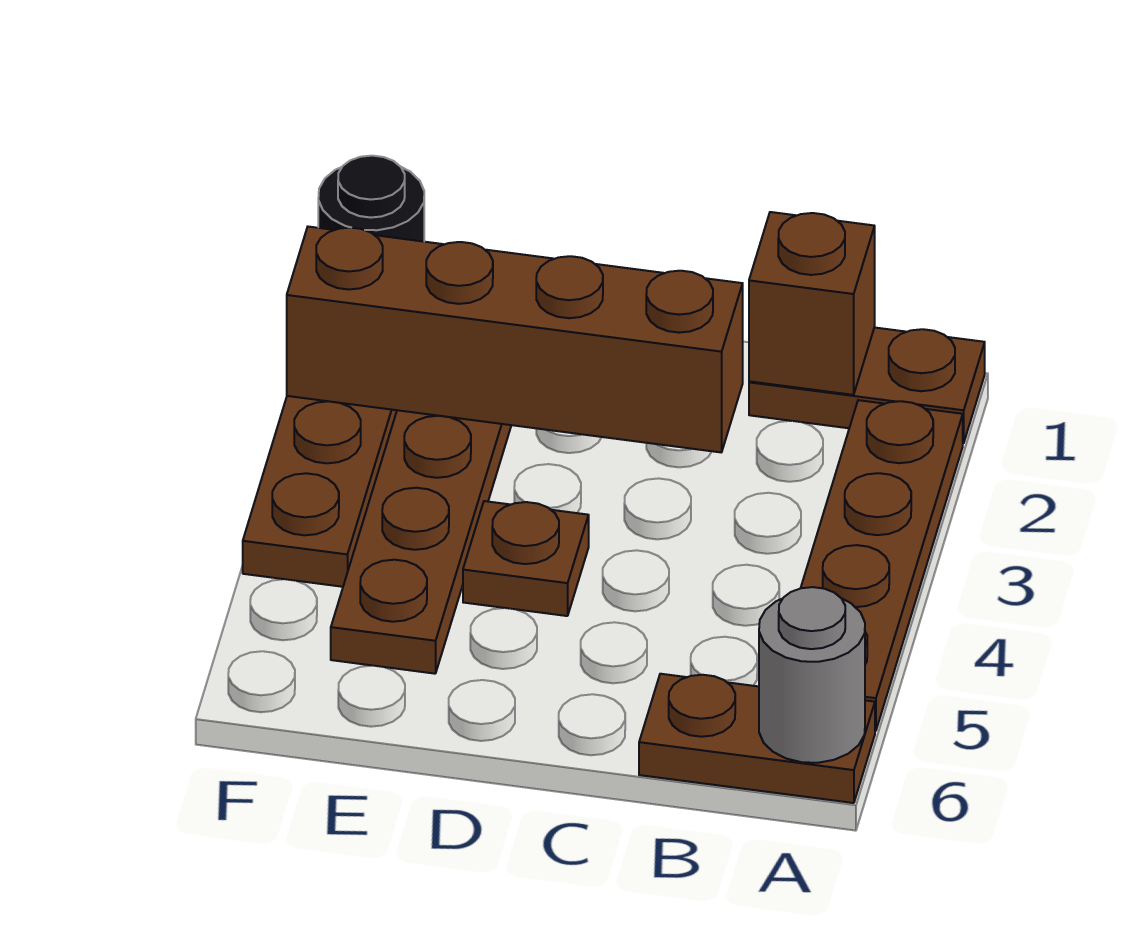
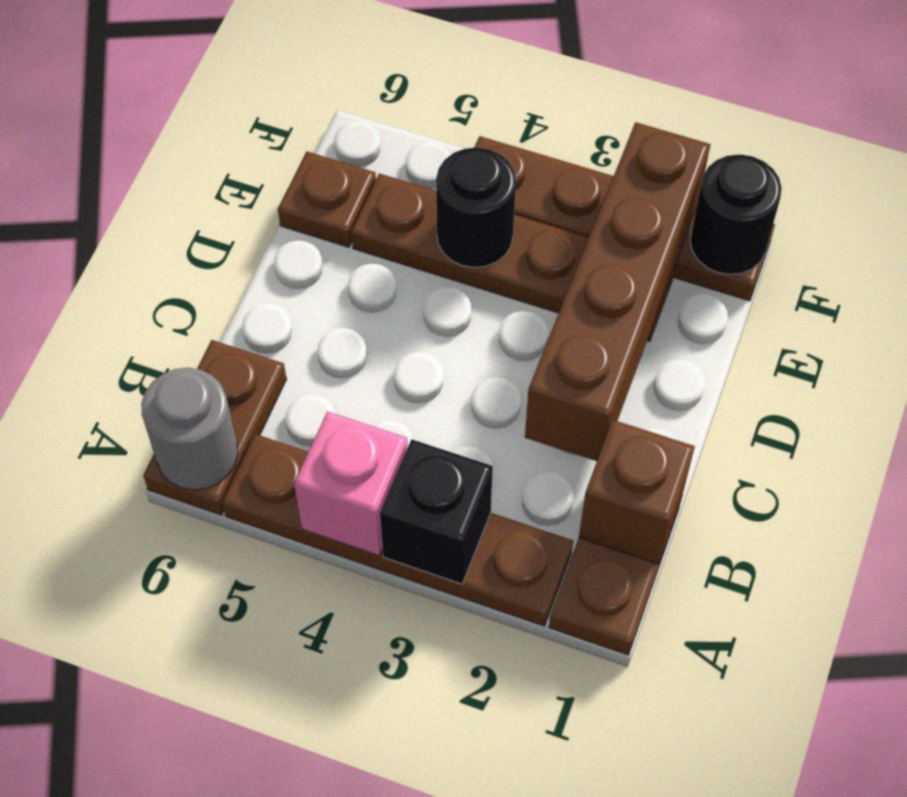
none -> black brick A3 level 2
none -> pink brick A4 level 2
brown plate D4 level 1 -> brown plate E6 level 1
none -> black round brick E4 level 2

